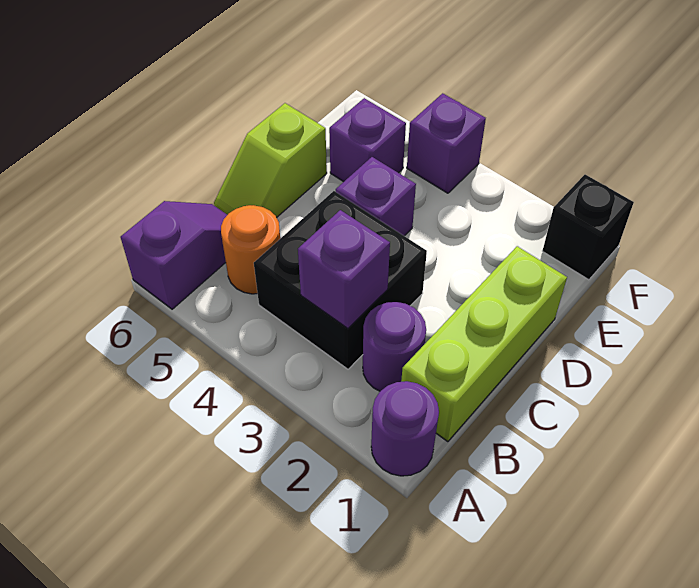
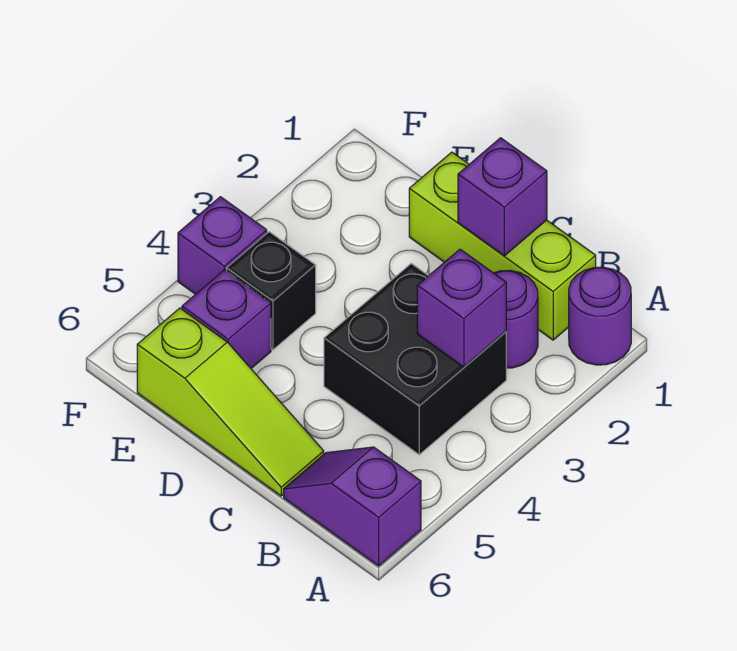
orange round brick B5 level 1 -> none
lime slope C6:D6 level 1 top D -> lime slope C6:E6 level 1 top E
purple brick D4 level 1 -> purple brick C1 level 2
black brick F1 level 1 -> black brick E4 level 1

